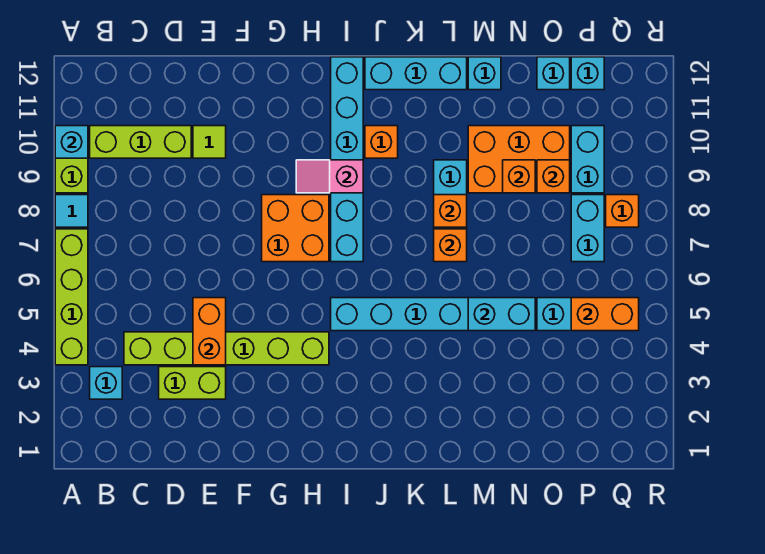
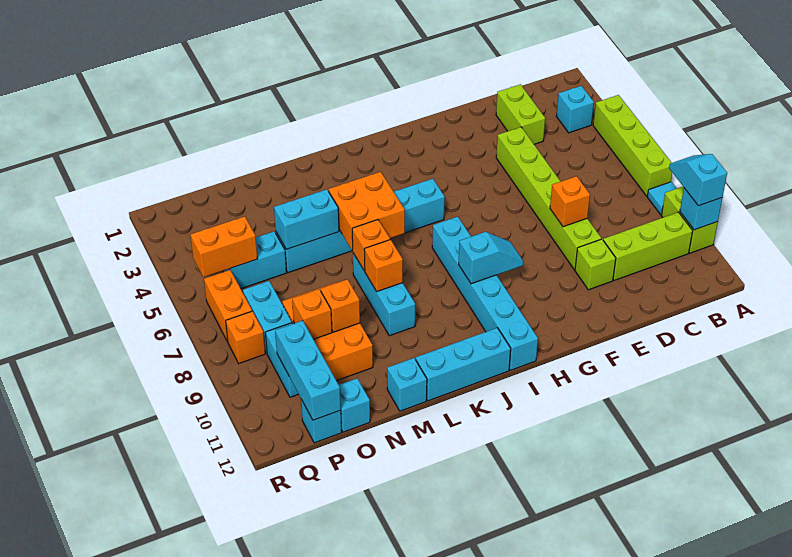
none -> cyan slope A9:A10 level 3 top 10
lime brick C4:H4 level 1 -> lime brick E4:E9 level 1
lime brick D3:E3 level 1 -> lime brick D2:D3 level 1
orange brick E4:E5 level 2 -> orange brick Q6:Q7 level 1
lime tile E10 level 1 -> lime brick E10 level 1
orange brick G7:H8 level 1 -> orange brick K5:L6 level 2
pink slope H9:I9 level 2 top I -> cyan slope H9:I9 level 2 top I
orange brick J10 level 1 -> orange brick E8 level 2
orange brick M9:O10 level 1 -> orange brick N8:O10 level 1
none -> cyan brick P10:P12 level 2

